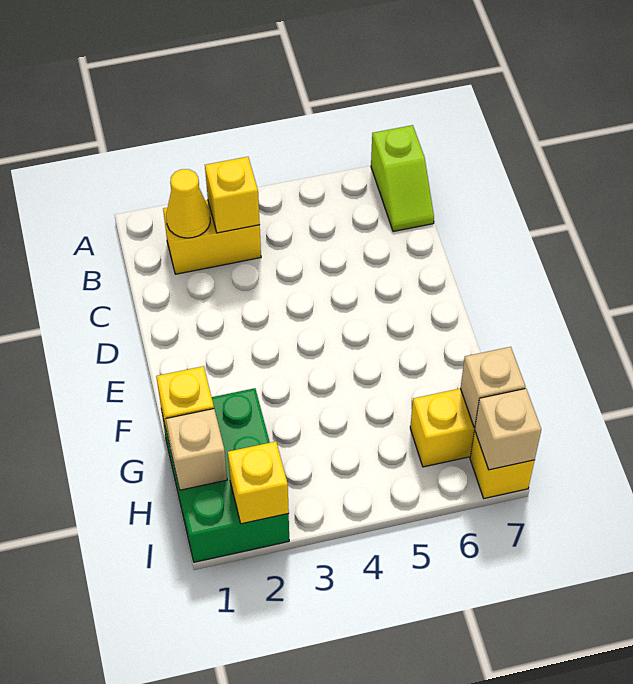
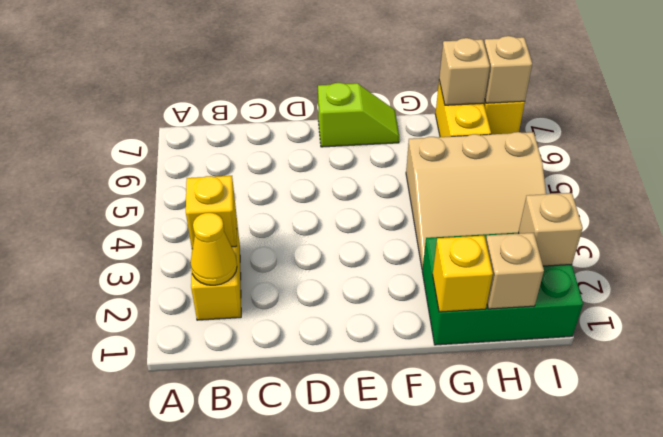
lime slope A7:B7 level 1 top A -> lime slope E7:F7 level 1 top E
none -> tan slope G3:I5 level 1 top 5
yellow brick I2 level 2 -> tan brick I2 level 2

